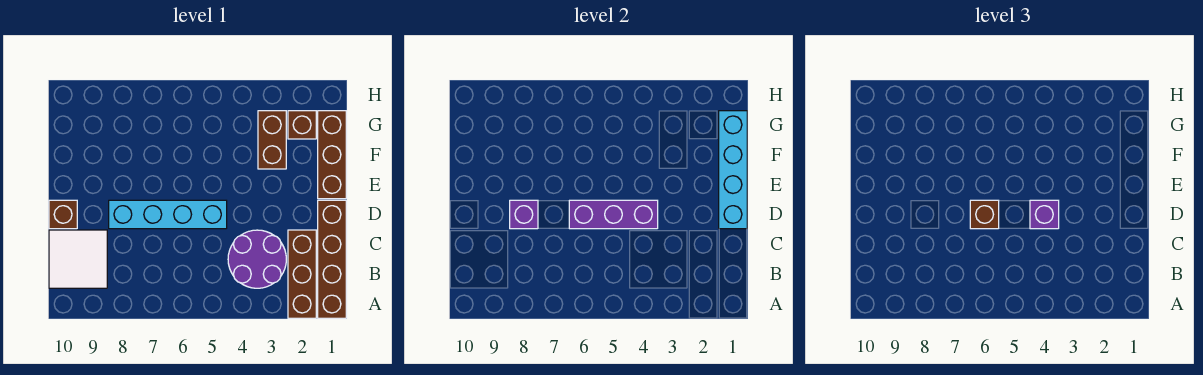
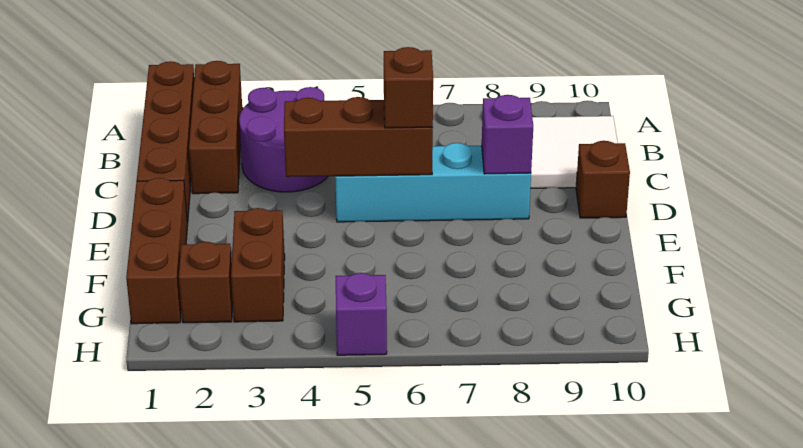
cyan brick D1:G1 level 2 -> none
purple brick D4:D6 level 2 -> brown brick D4:D6 level 2
purple brick D4 level 3 -> purple brick H5 level 1

